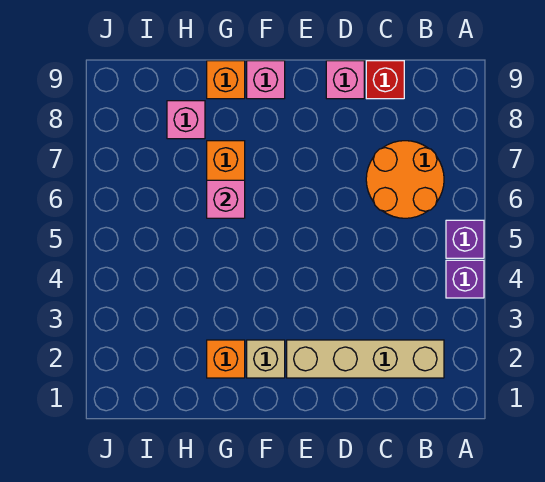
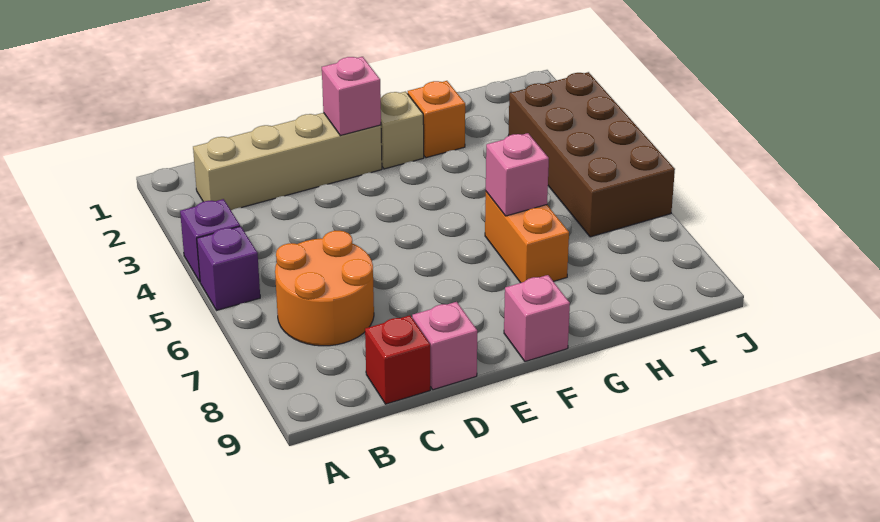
orange brick G9 level 1 -> none
pink brick H8 level 1 -> pink brick E2 level 2
none -> brown brick I3:J6 level 1

